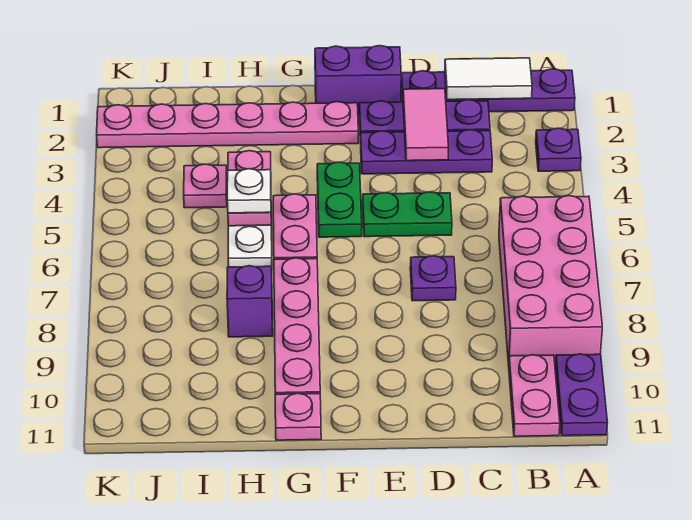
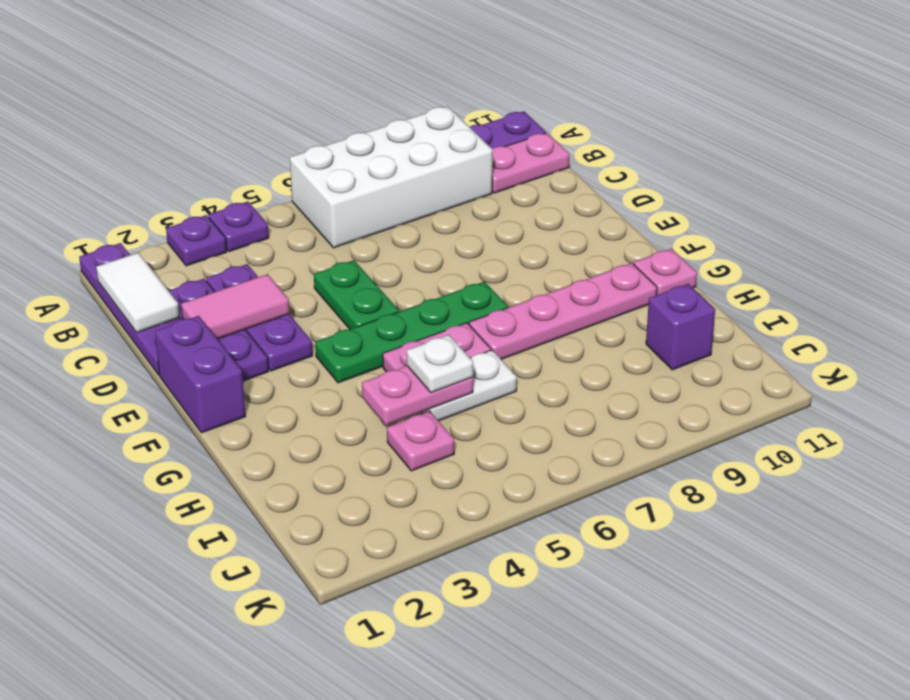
pink brick A6:B9 level 1 -> white brick A6:B9 level 1
purple plate D7 level 1 -> purple plate A4 level 1
pink plate F2:K2 level 1 -> none
green plate F4:F5 level 1 -> green plate F4:F7 level 1
purple brick H8 level 1 -> purple brick I10 level 1

